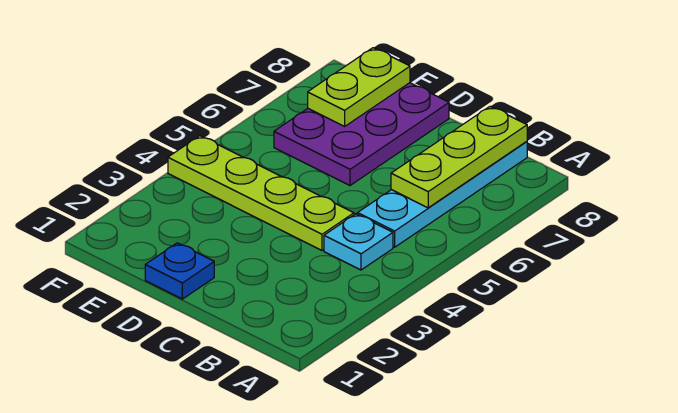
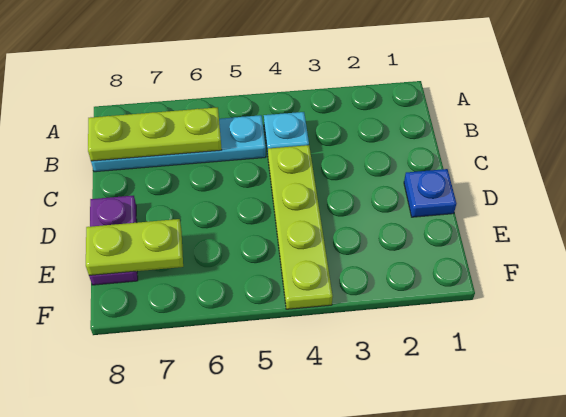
purple plate D6:E8 level 1 -> purple plate D8:E8 level 1

